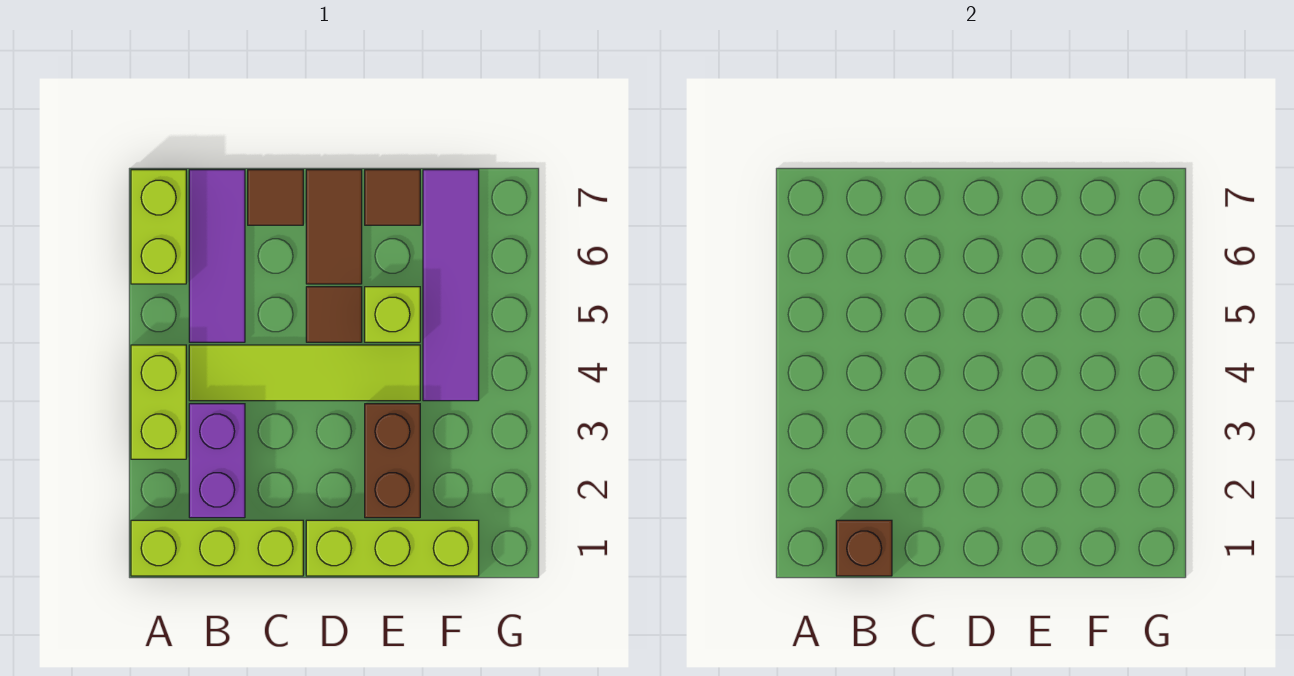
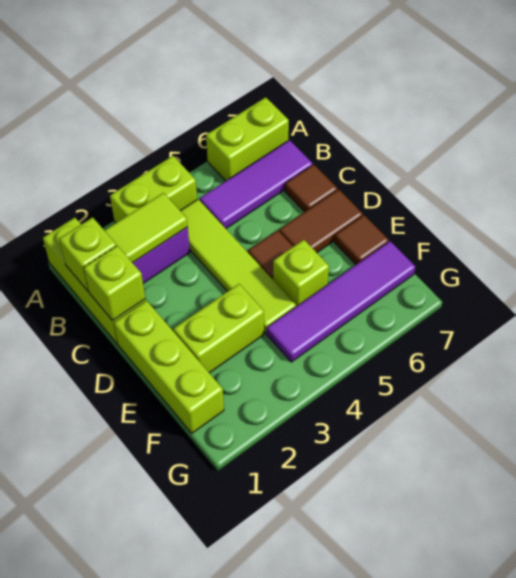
brown brick B1 level 2 -> lime brick B1 level 2
none -> lime tile B2:B3 level 2
none -> lime brick C1 level 2
brown brick E2:E3 level 1 -> lime brick E2:E3 level 1

